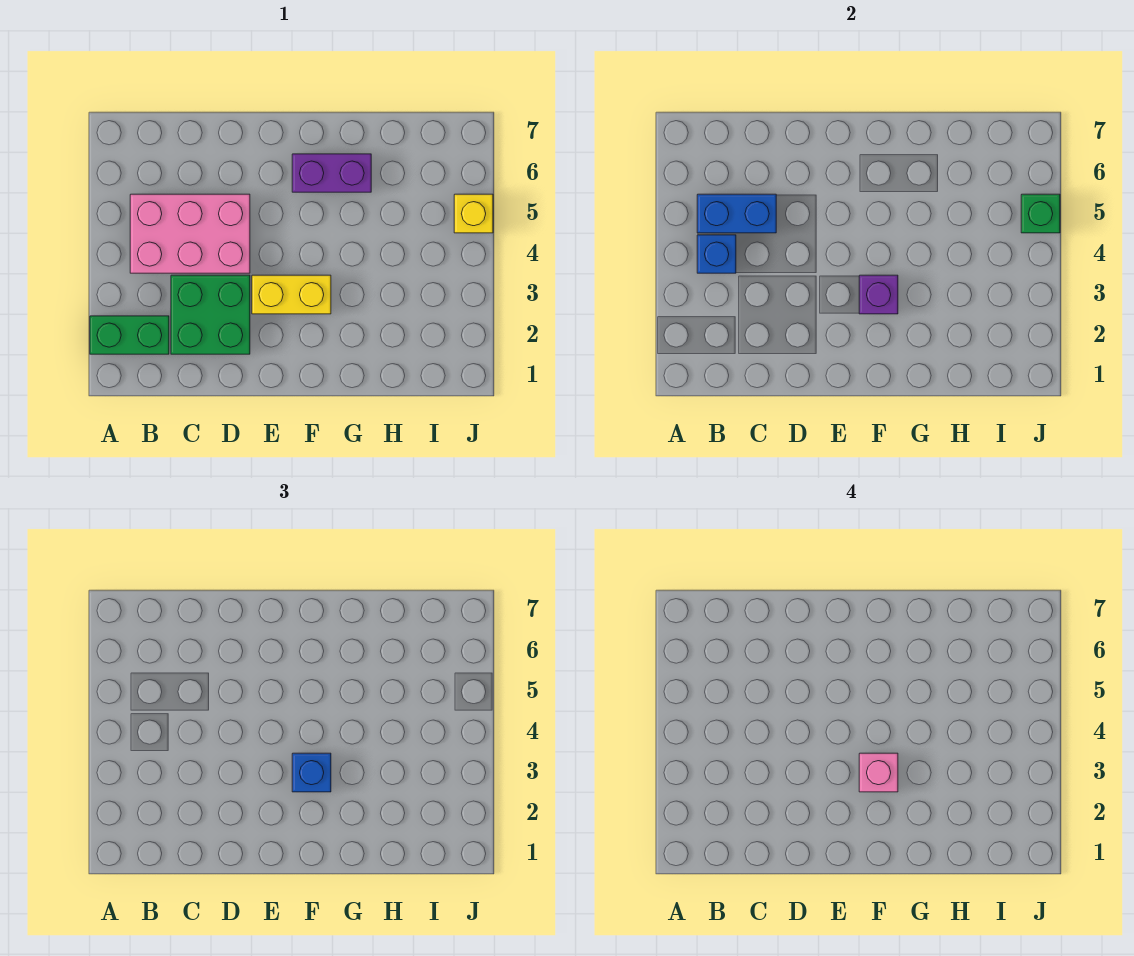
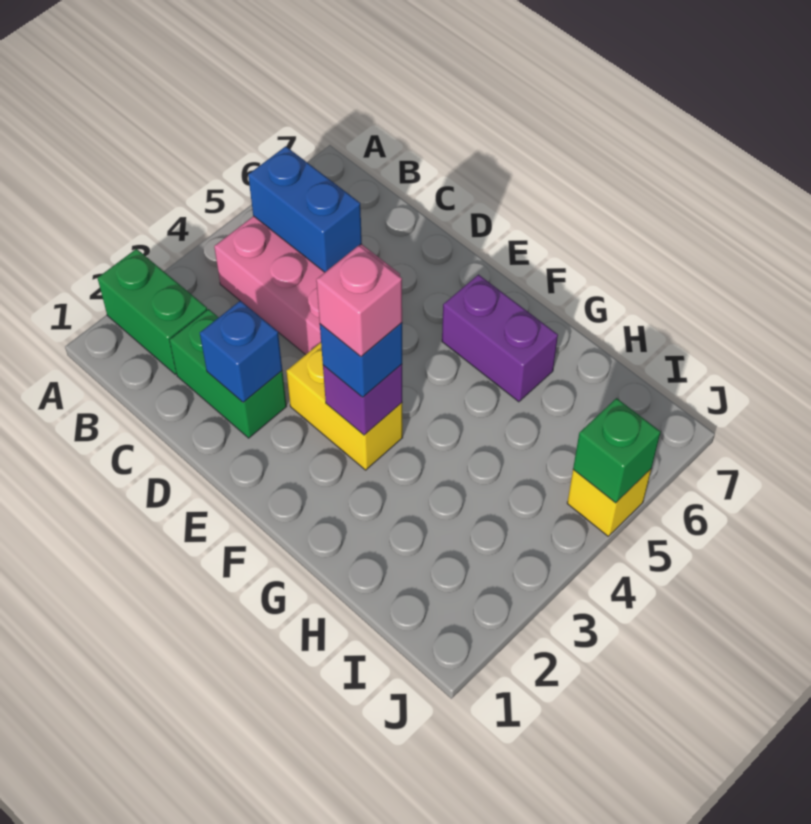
blue brick B4 level 2 -> blue brick D2 level 2
green brick C2:D3 level 1 -> green brick C2:D2 level 1

